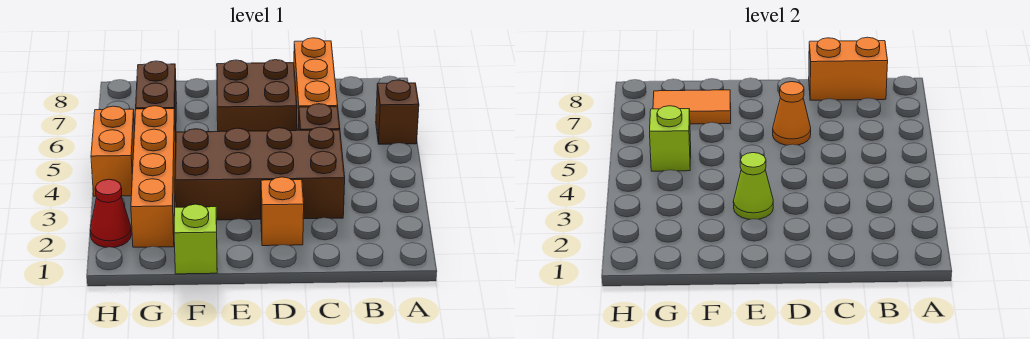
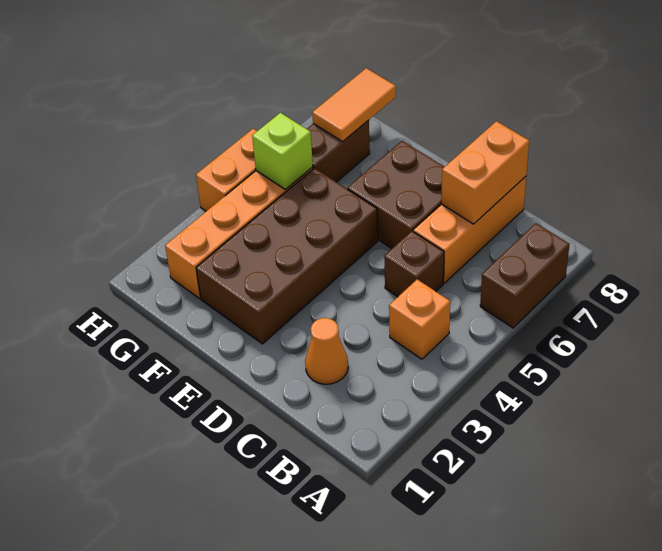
brown brick A6 level 1 -> brown brick A6:A7 level 1
orange brick B8:C8 level 2 -> orange brick C7:C8 level 2
brown brick C3:F4 level 1 -> brown brick E2:F5 level 1
orange brick D2 level 1 -> orange brick B4 level 1
orange cone D6 level 2 -> orange cone C2 level 1
lime cone E3 level 2 -> none
lime brick F1 level 1 -> none
orange tile F7:G7 level 2 -> orange tile G7:G8 level 2
red cone H2 level 1 -> none

